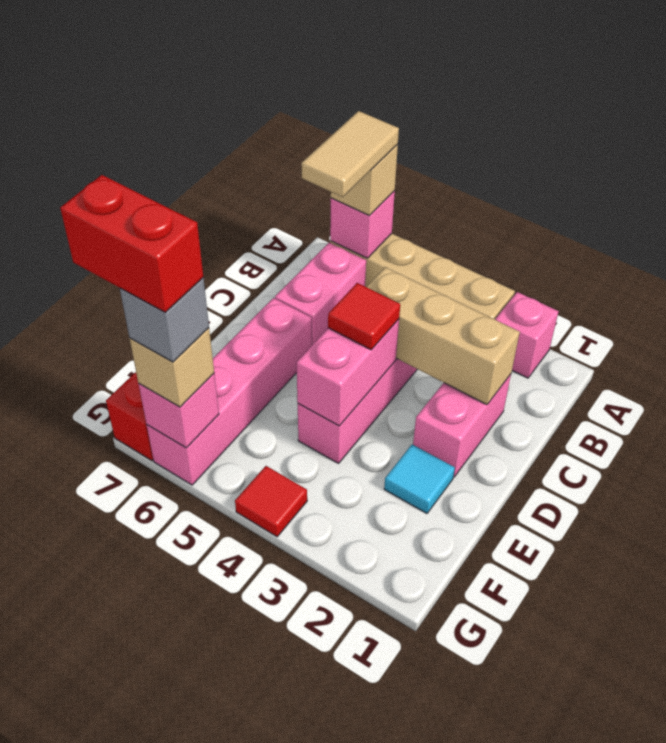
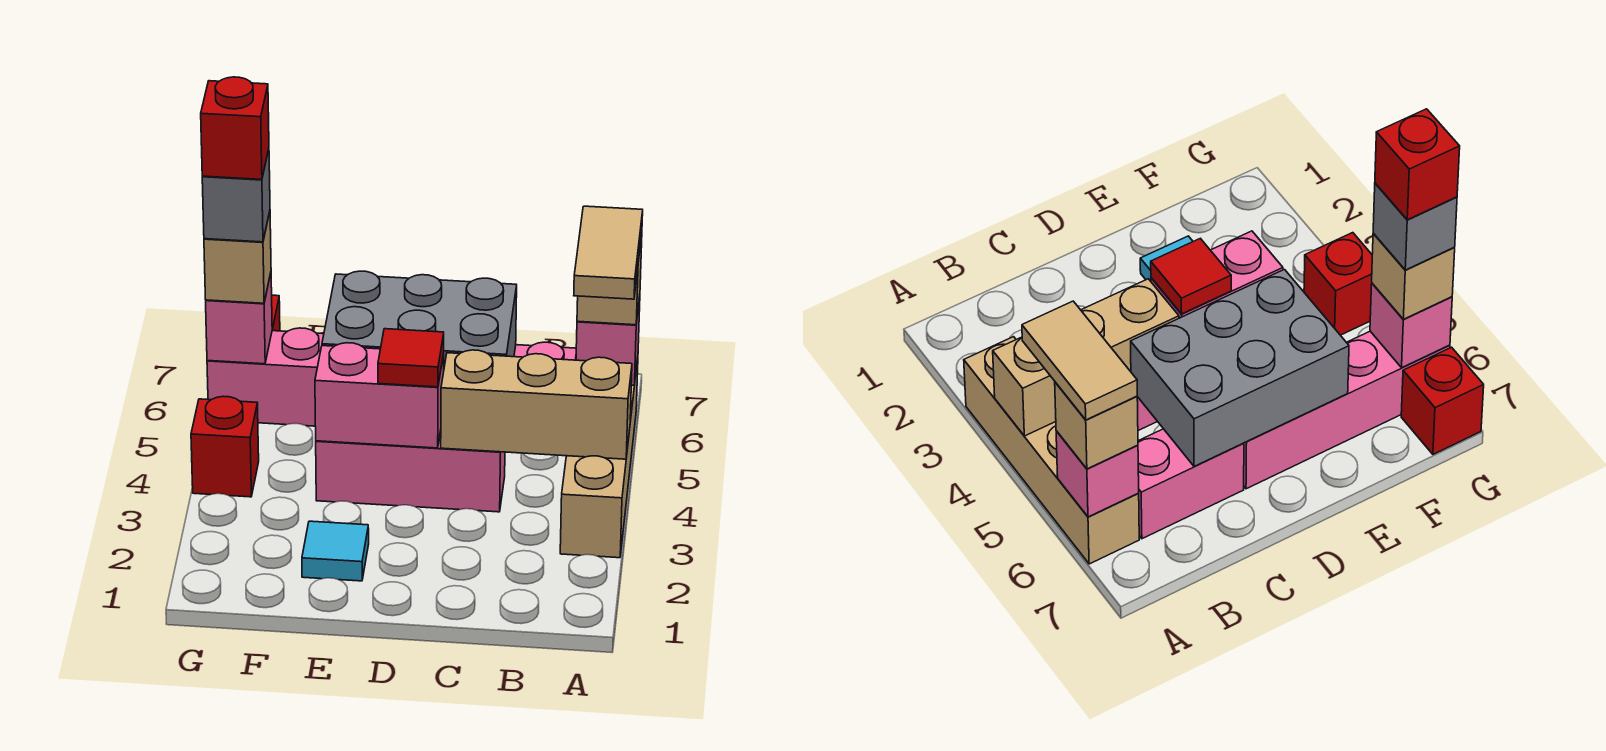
pink brick A2 level 1 -> none
tan tile A6:B6 level 4 -> tan tile A5:A6 level 4
pink brick C2:D2 level 1 -> none
tan brick C2:C4 level 2 -> tan brick A4:C4 level 2
none -> grey brick C5:E6 level 2
red tile G4 level 1 -> red brick G4 level 1
red brick G6:G7 level 5 -> red brick G6 level 5

